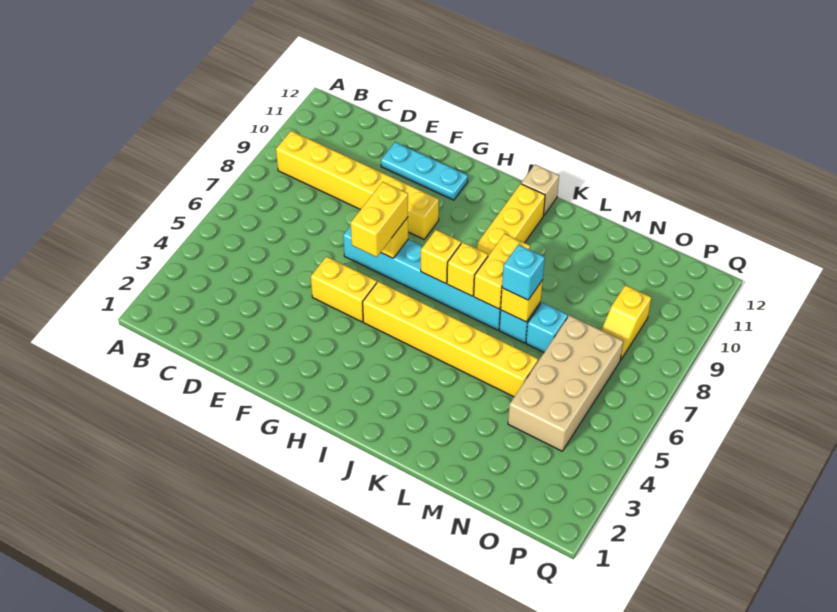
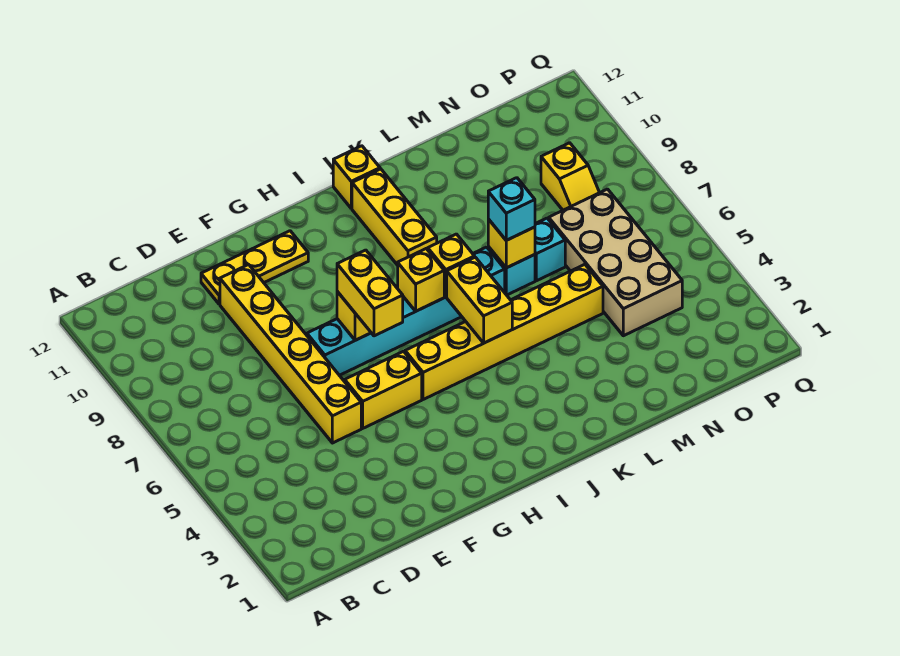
yellow brick B9:G9 level 1 -> yellow brick E5:E10 level 1
cyan plate E11:G11 level 1 -> yellow plate E11:G11 level 1
tan brick J12 level 1 -> yellow brick J12 level 1
yellow brick K7:K8 level 2 -> yellow brick J5:J6 level 2

